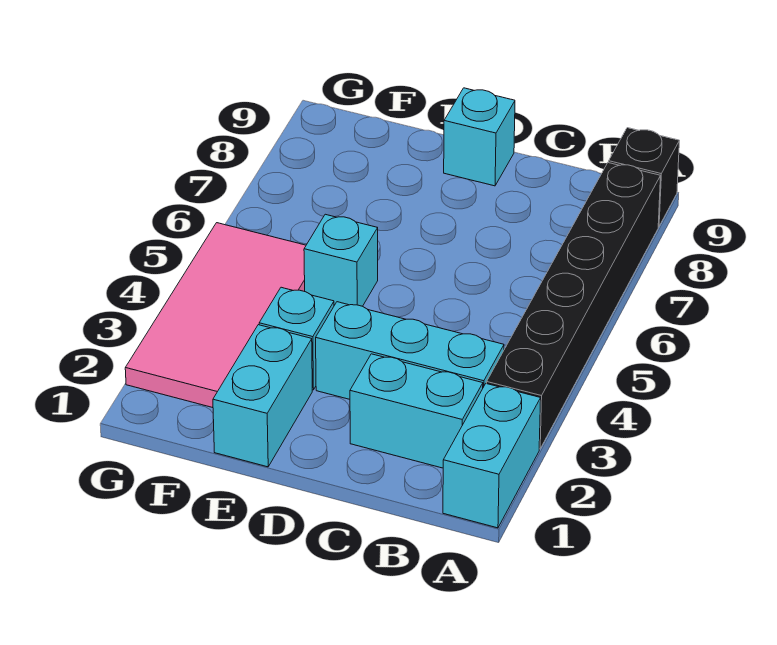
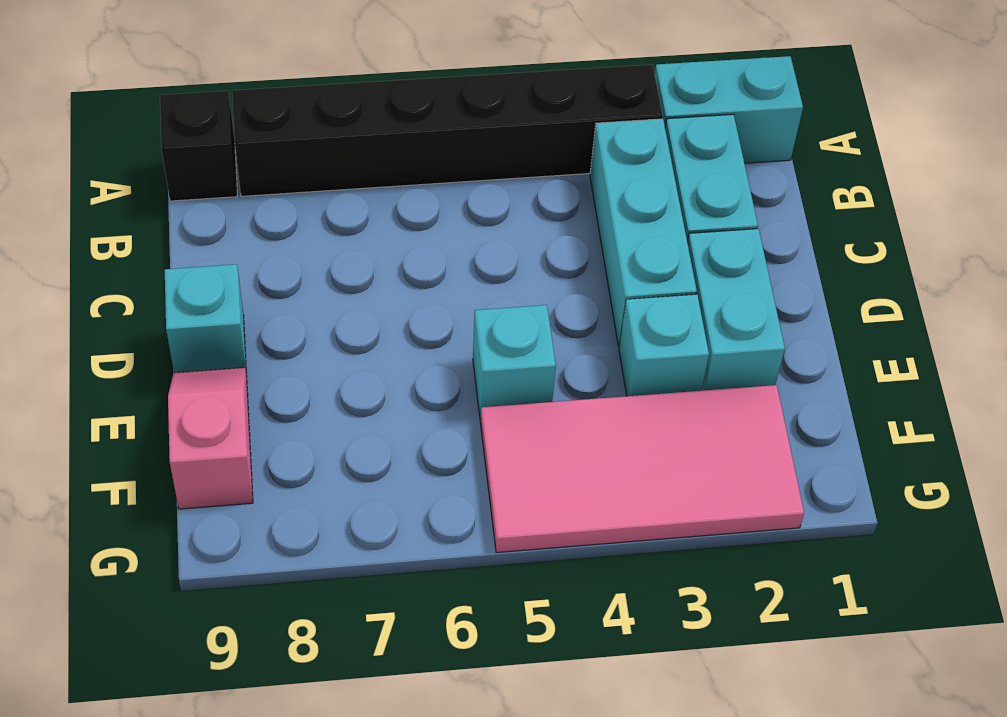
cyan brick E1:E2 level 1 -> cyan brick D2:E2 level 1
none -> pink slope E9:F9 level 1 top F

